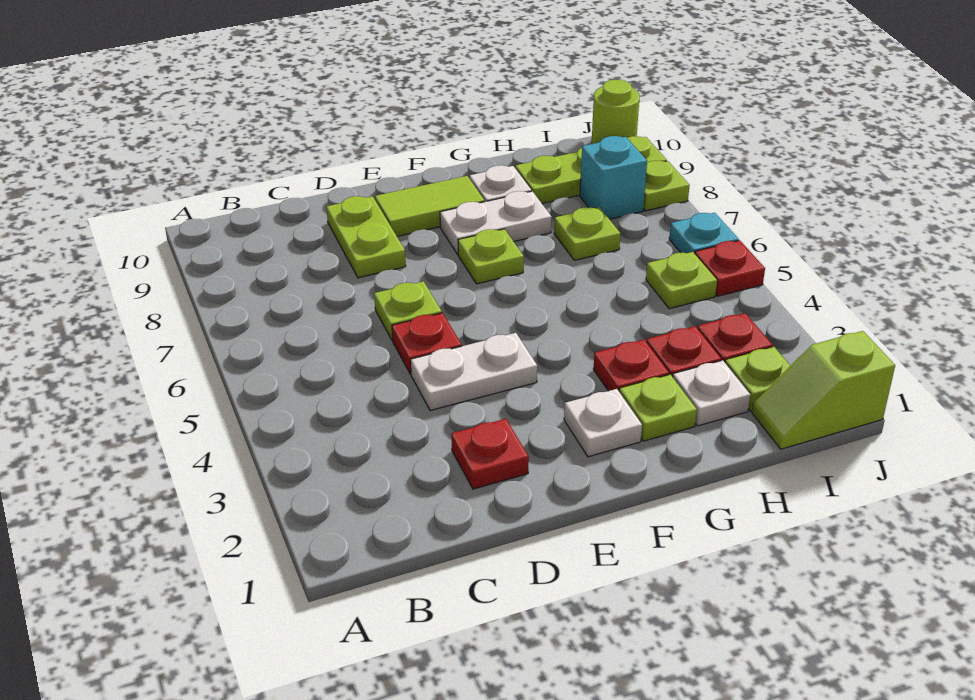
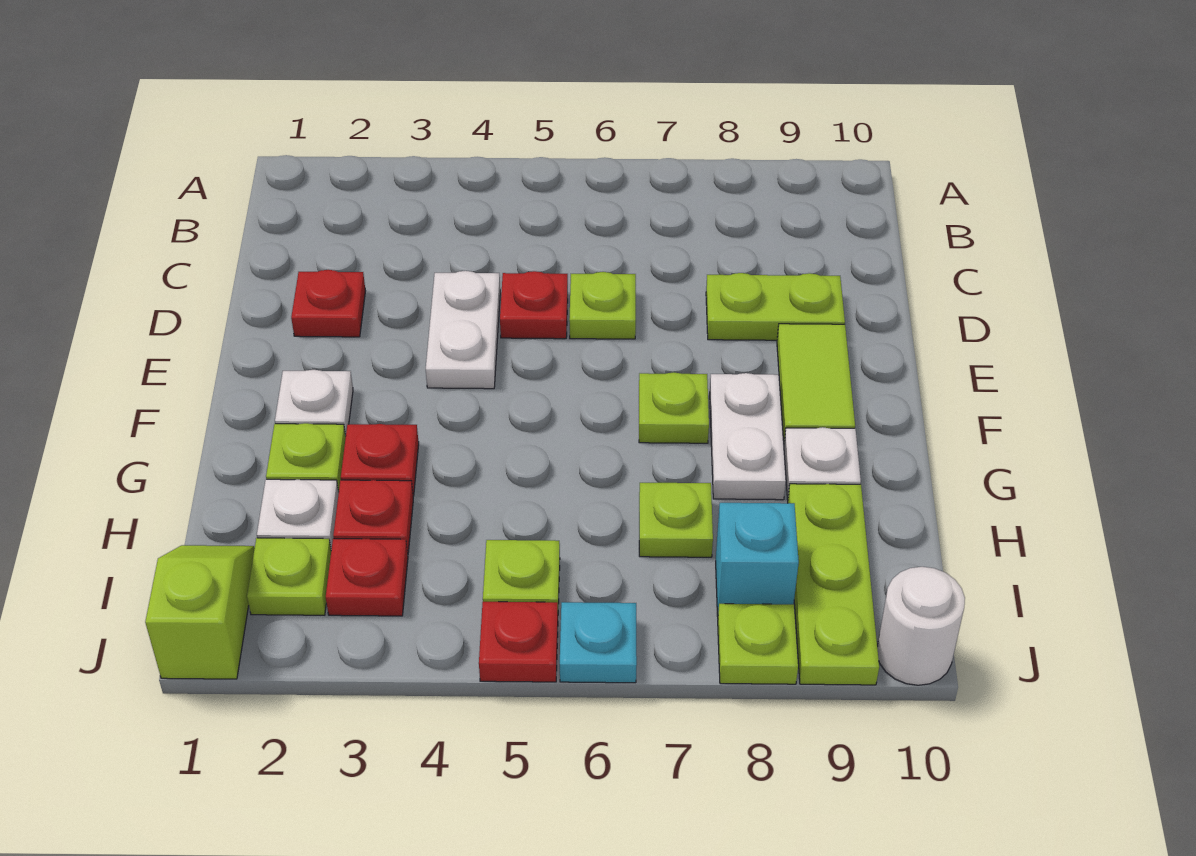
lime round brick J10 level 1 -> white round brick J10 level 1

